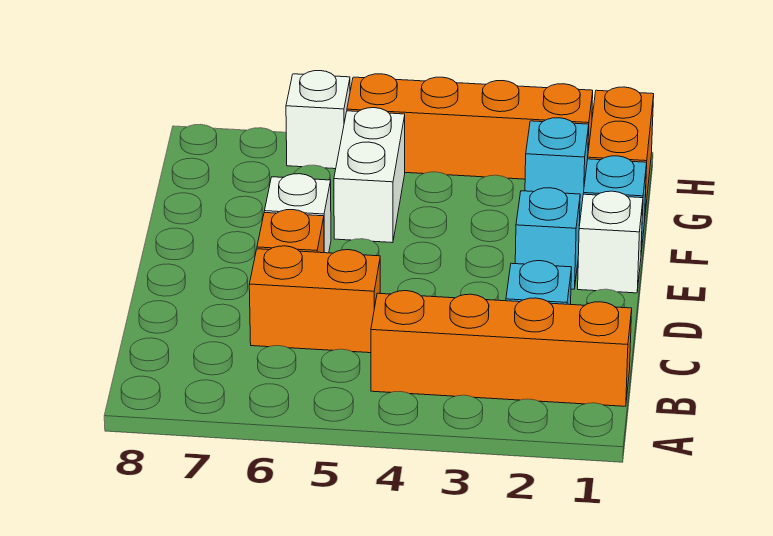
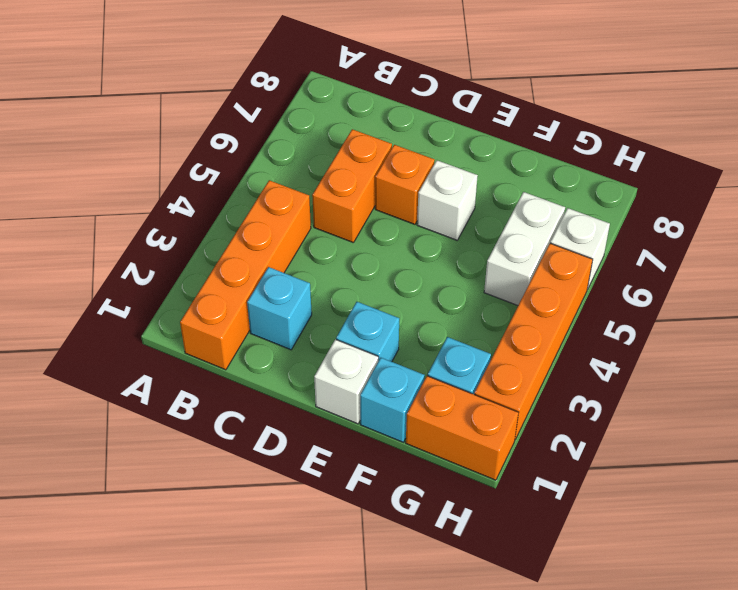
white brick F5:G5 level 1 -> white brick G5:G6 level 1

